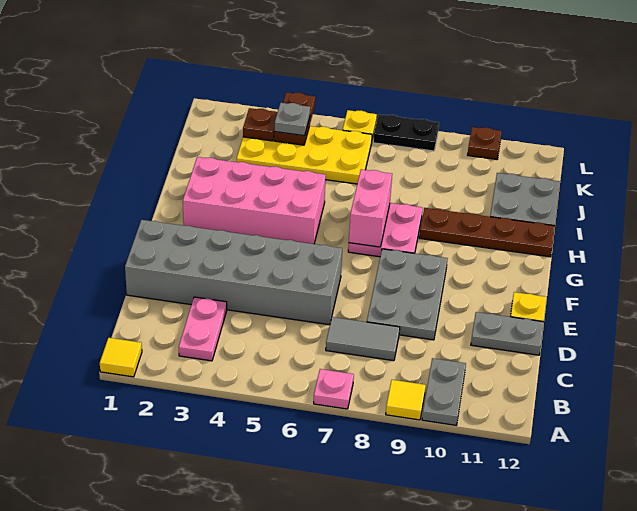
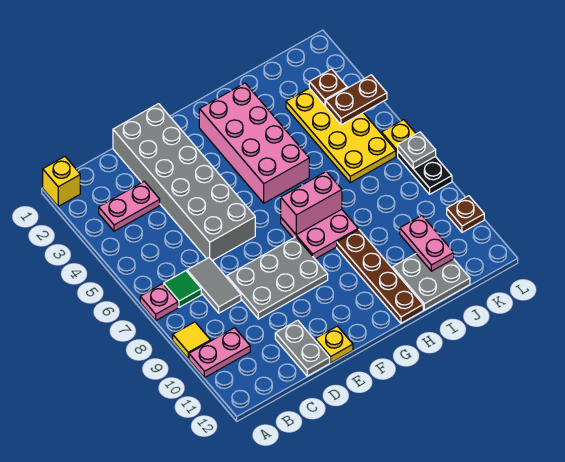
yellow tile A1 level 1 -> yellow brick A1 level 1
grey plate A10:B10 level 1 -> pink plate A10:B10 level 1
none -> green tile B7 level 1
none -> pink plate J10:J11 level 2
grey plate K4 level 3 -> grey plate L7 level 2

